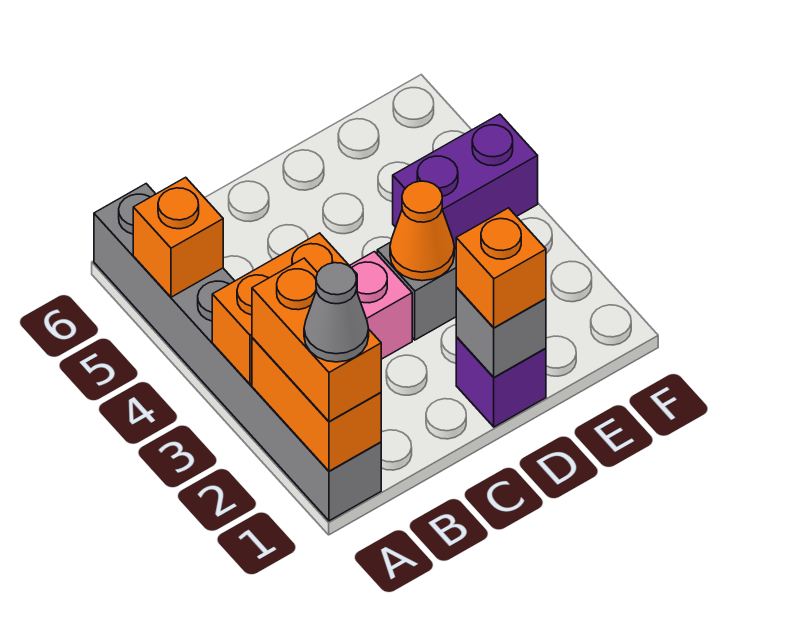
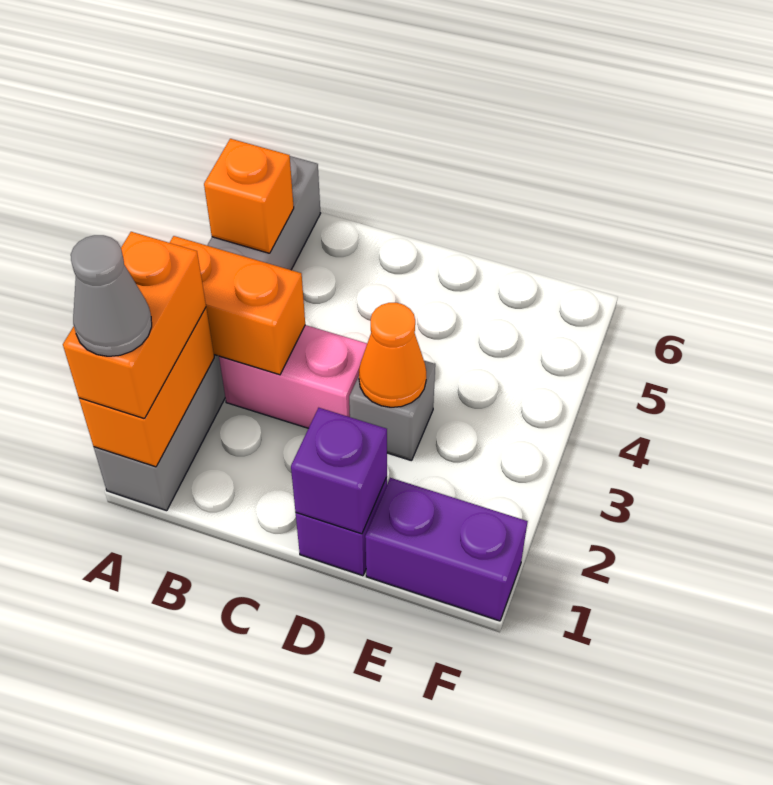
grey brick D1 level 2 -> purple brick D1 level 2
orange brick D1 level 3 -> none
purple brick E4:F4 level 1 -> purple brick E1:F1 level 1

